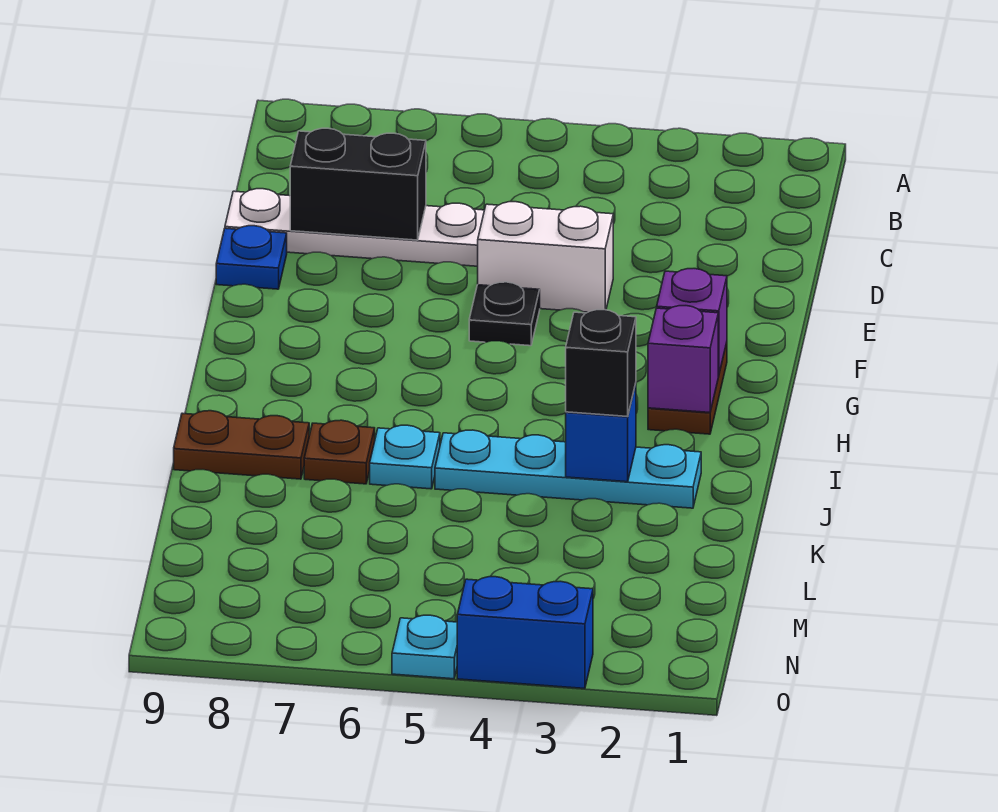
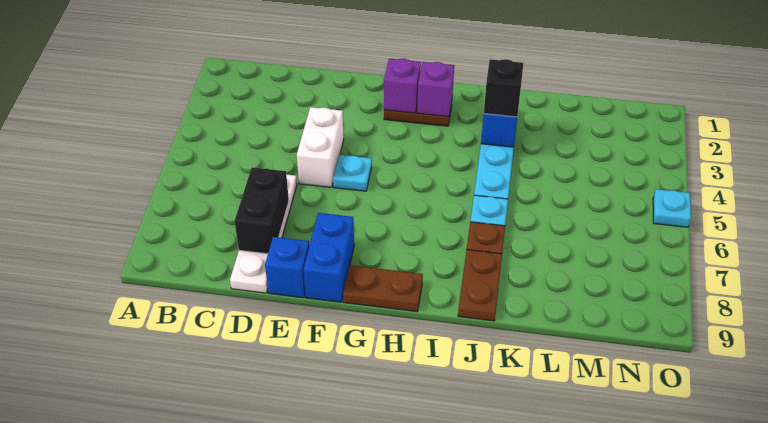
blue plate E9 level 1 -> blue brick E9 level 1
black plate F5 level 1 -> cyan plate F5 level 1
none -> brown plate G9:H9 level 1
blue brick O3:O4 level 1 -> blue brick F8:F9 level 1

